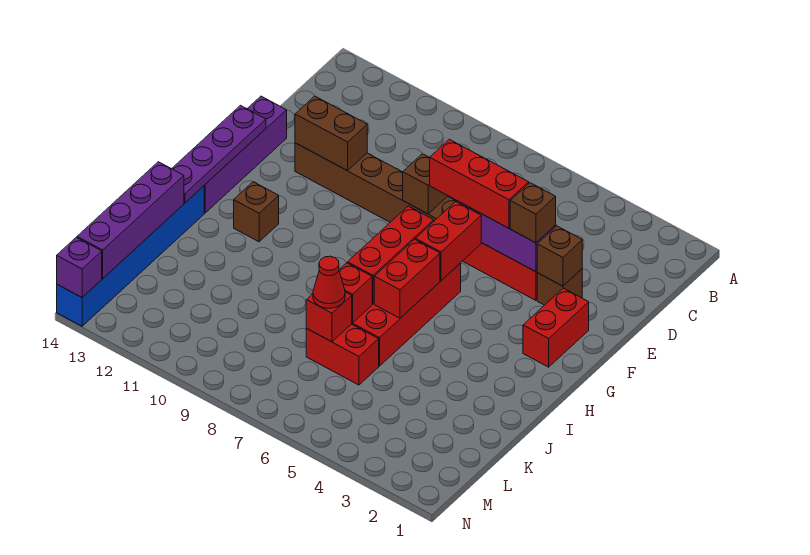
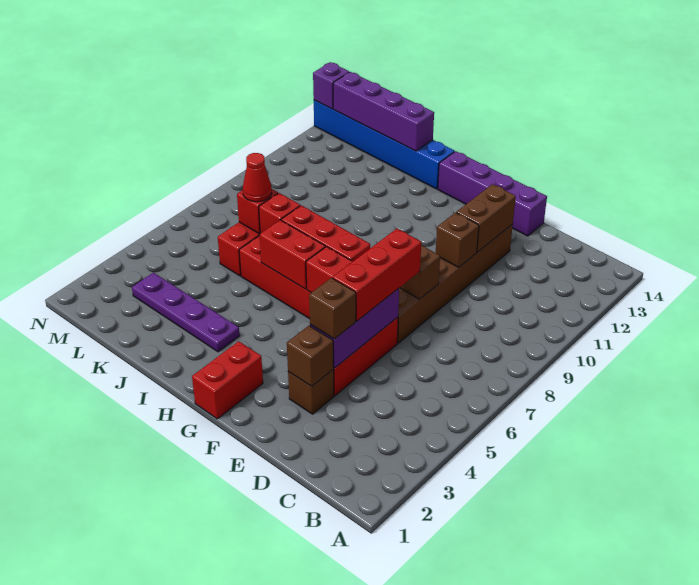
red brick F2:G2 level 1 -> red brick G1:G2 level 1
purple plate F14:I14 level 2 -> purple plate I3:L3 level 1
brown brick H12 level 1 -> brown brick E10 level 2

